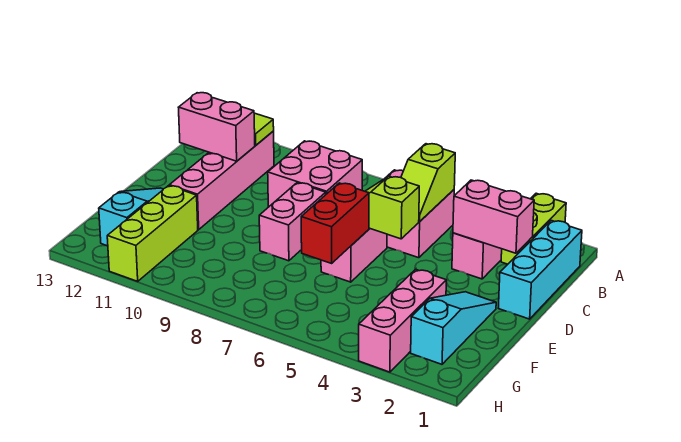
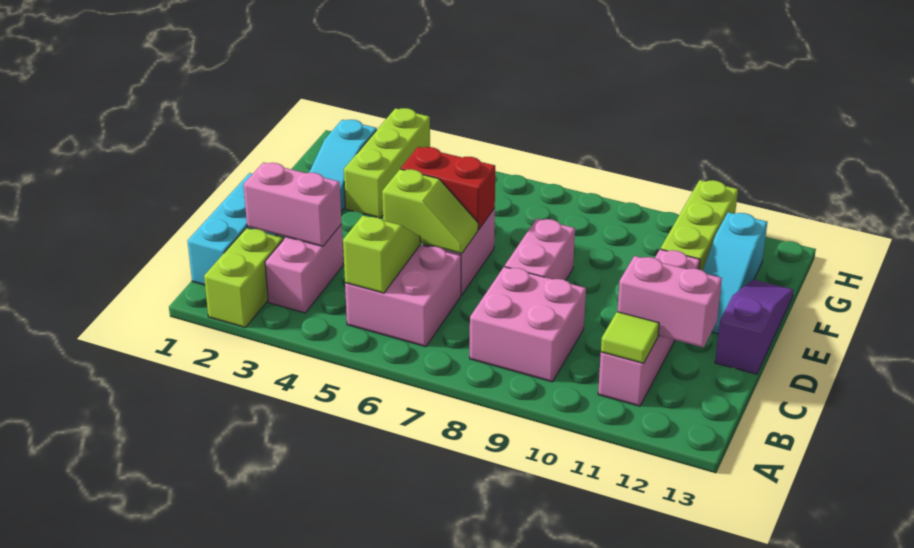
none -> purple slope D13:F13 level 1 top D
red brick E6:F6 level 2 -> red brick E5:E6 level 2
pink brick F3:H3 level 1 -> lime brick F3:H3 level 1

